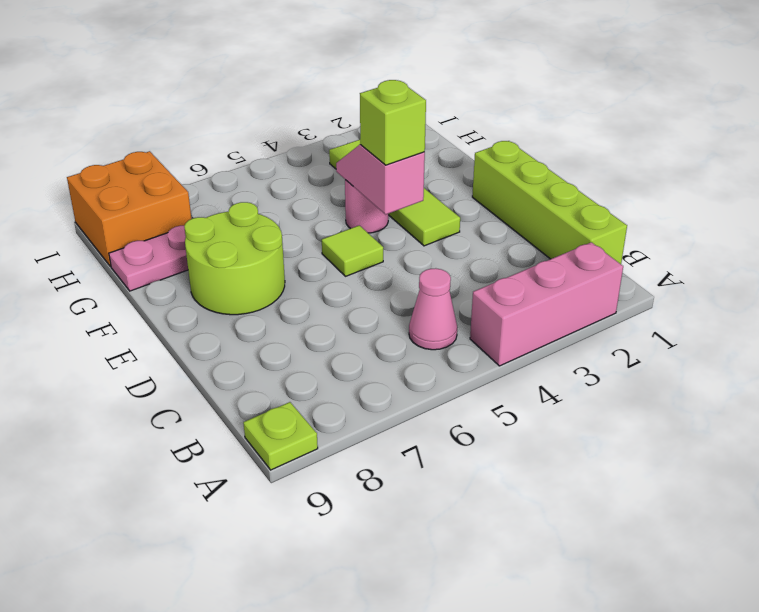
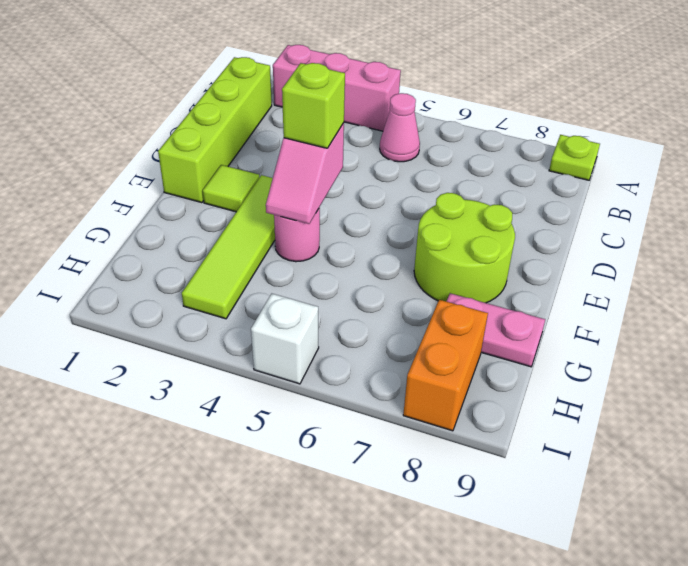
lime tile E5 level 1 -> lime tile E2 level 1
orange brick H8:I9 level 1 -> orange brick H8:I8 level 1
none -> white brick I5 level 1

